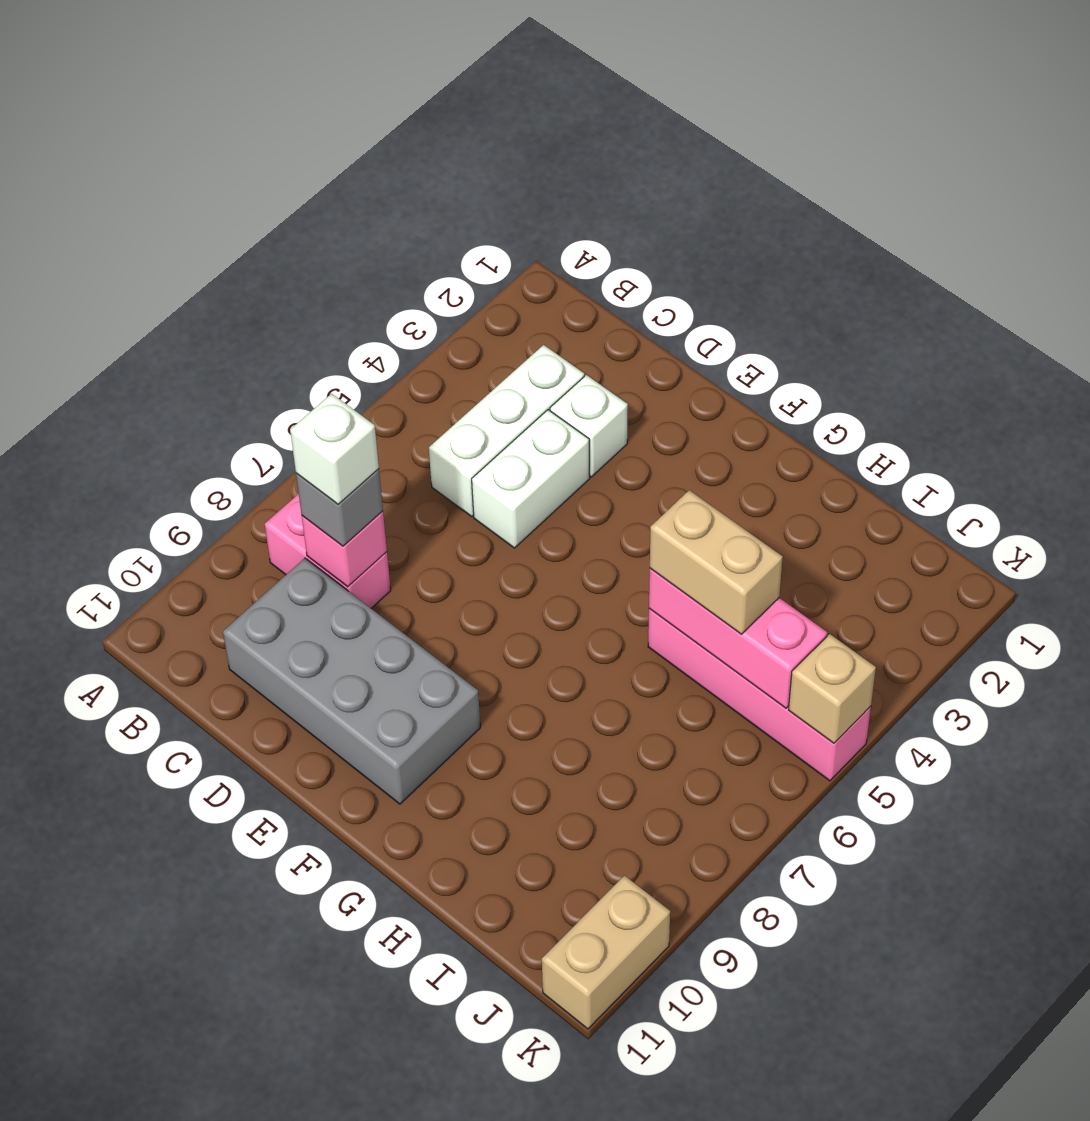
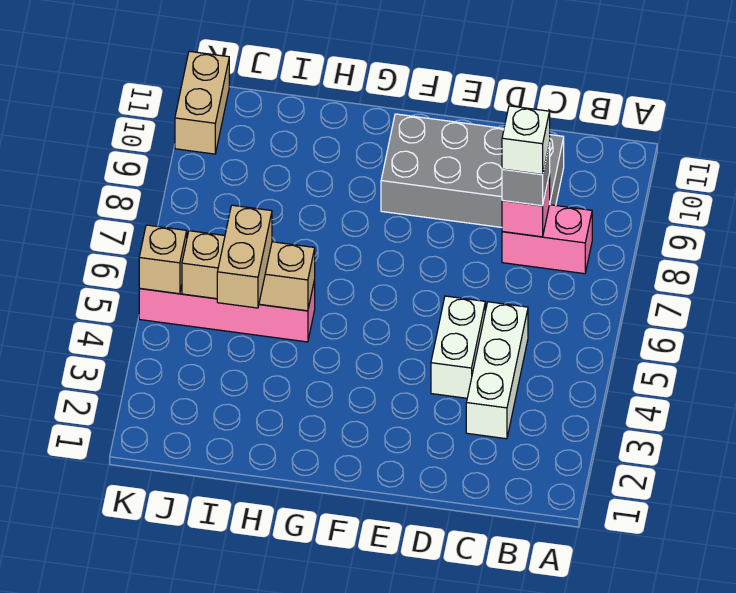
white brick D3 level 1 -> none
pink brick H5:J5 level 2 -> tan brick H5:J5 level 2
tan brick H5:I5 level 3 -> tan brick I4:I5 level 3

